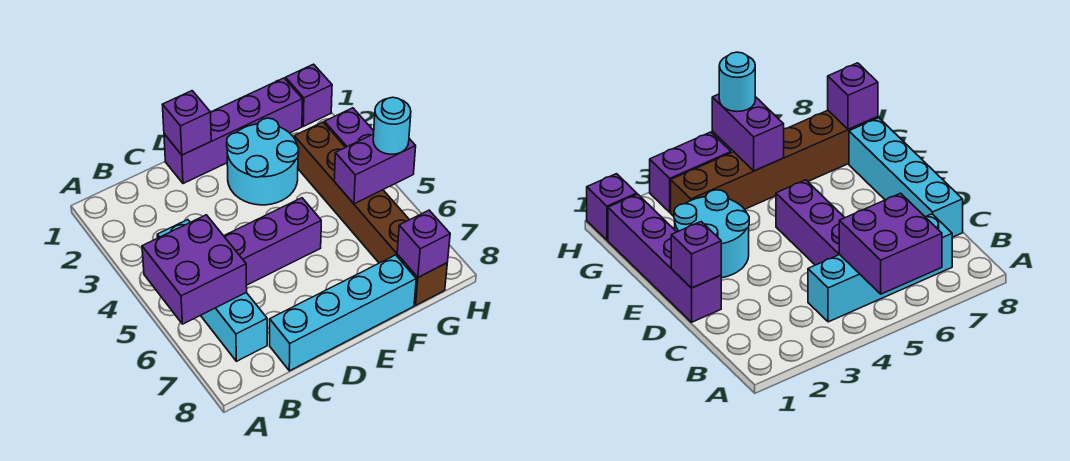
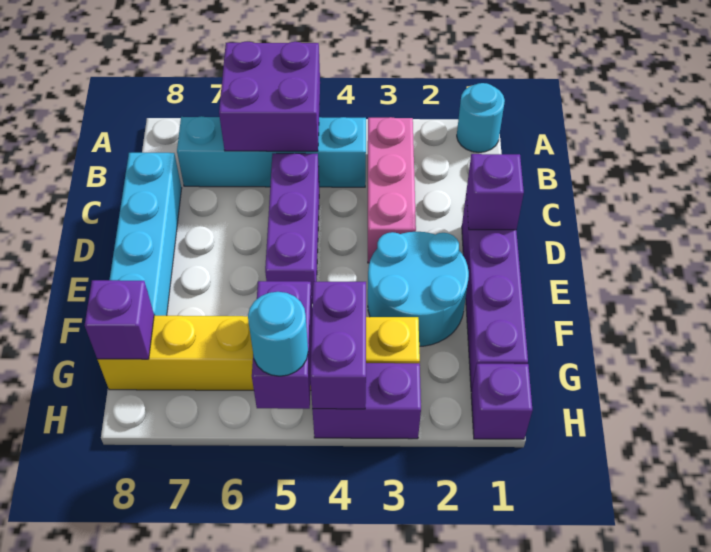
none -> cyan round brick A1 level 1
none -> pink brick B3:D3 level 1
brown brick G3:G8 level 1 -> yellow brick G3:G8 level 1
none -> purple brick G4:H4 level 2

